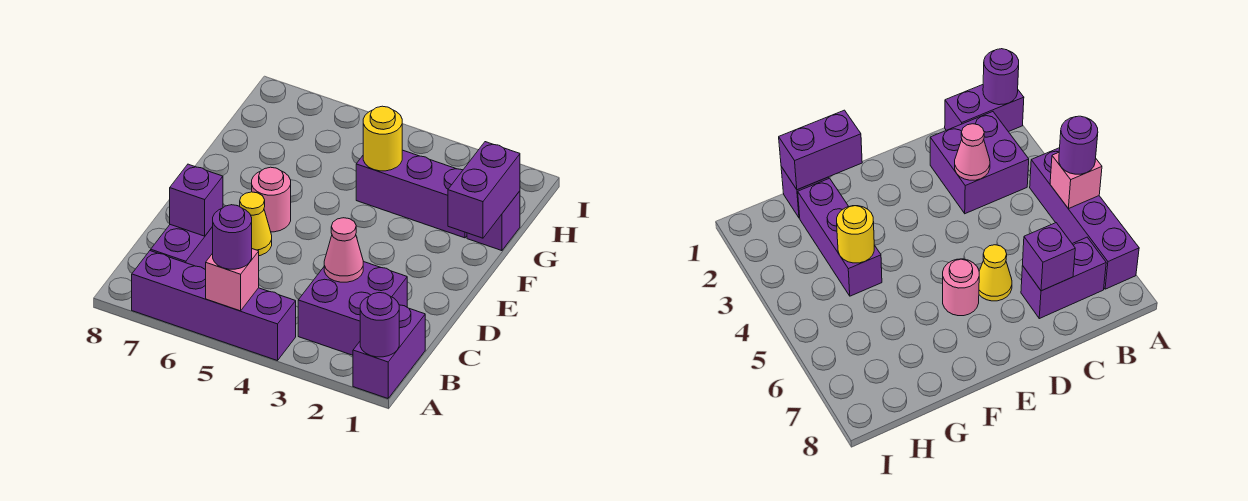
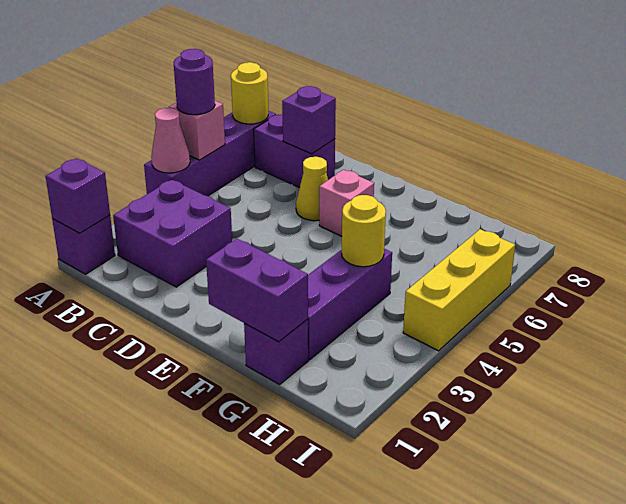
purple brick A1:B1 level 1 -> purple brick A1 level 1
purple round brick A1 level 2 -> purple brick A1 level 2
none -> yellow round brick A7 level 2
pink cone C3 level 2 -> pink cone A4 level 2
pink round brick E6 level 1 -> pink brick E6 level 1
none -> yellow brick I4:I6 level 1

